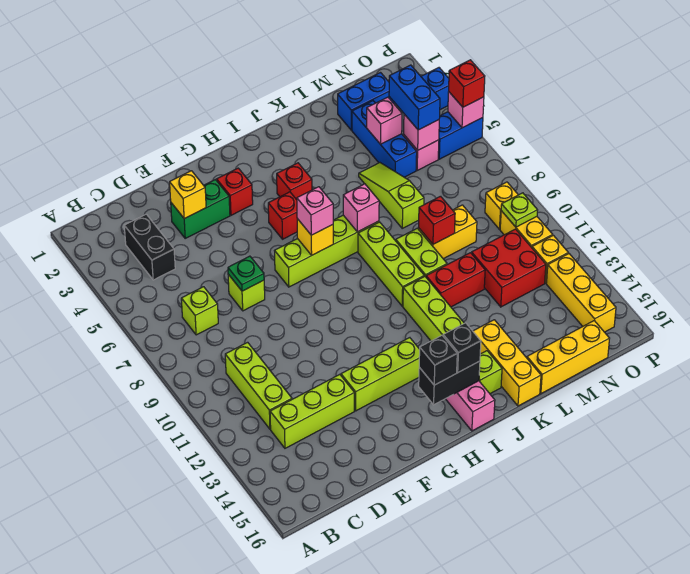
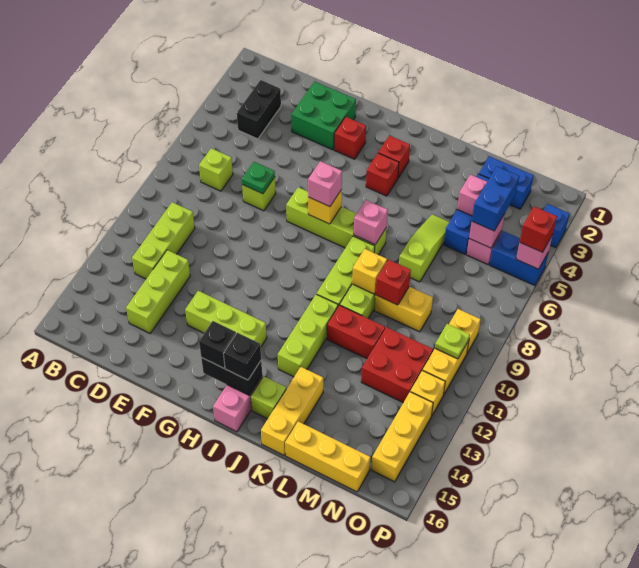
lime brick C13:E13 level 1 -> lime brick D12:D14 level 1
green brick E3:F3 level 1 -> green brick E2:F3 level 1
yellow brick E3 level 2 -> yellow brick K9 level 2
red brick H5 level 1 -> red brick I3 level 1

